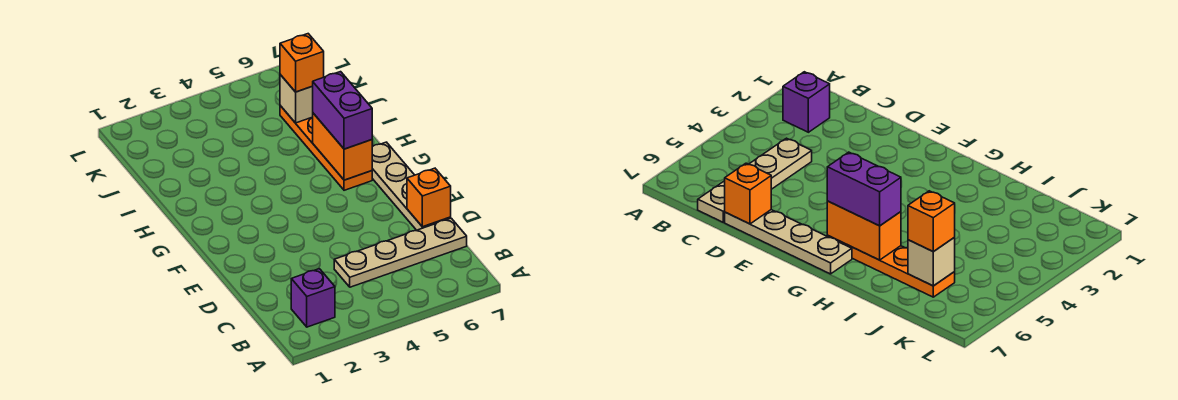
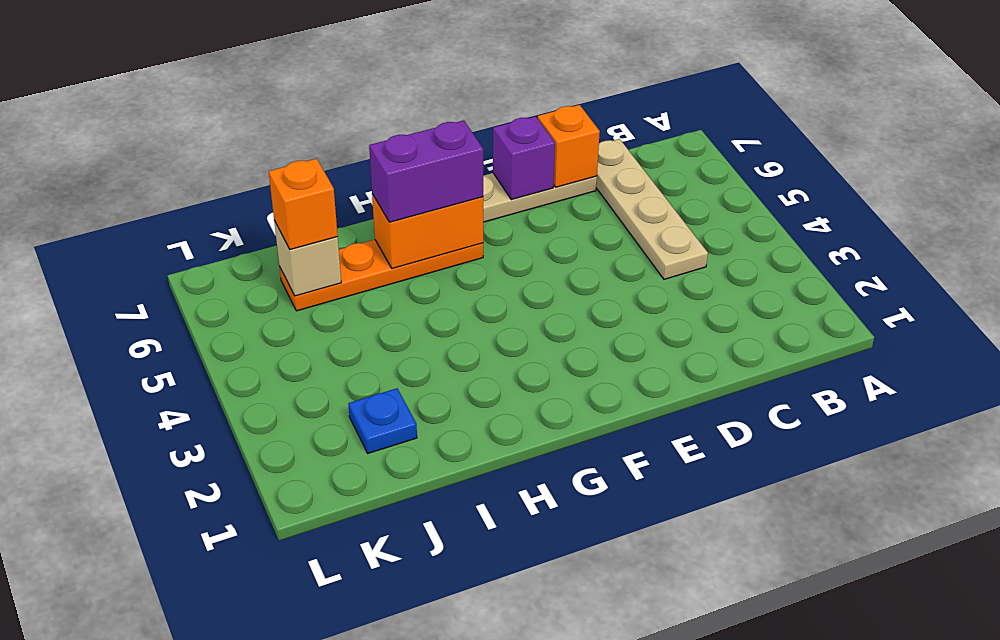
purple brick B2 level 1 -> purple brick E7 level 2
none -> blue plate J2 level 1

